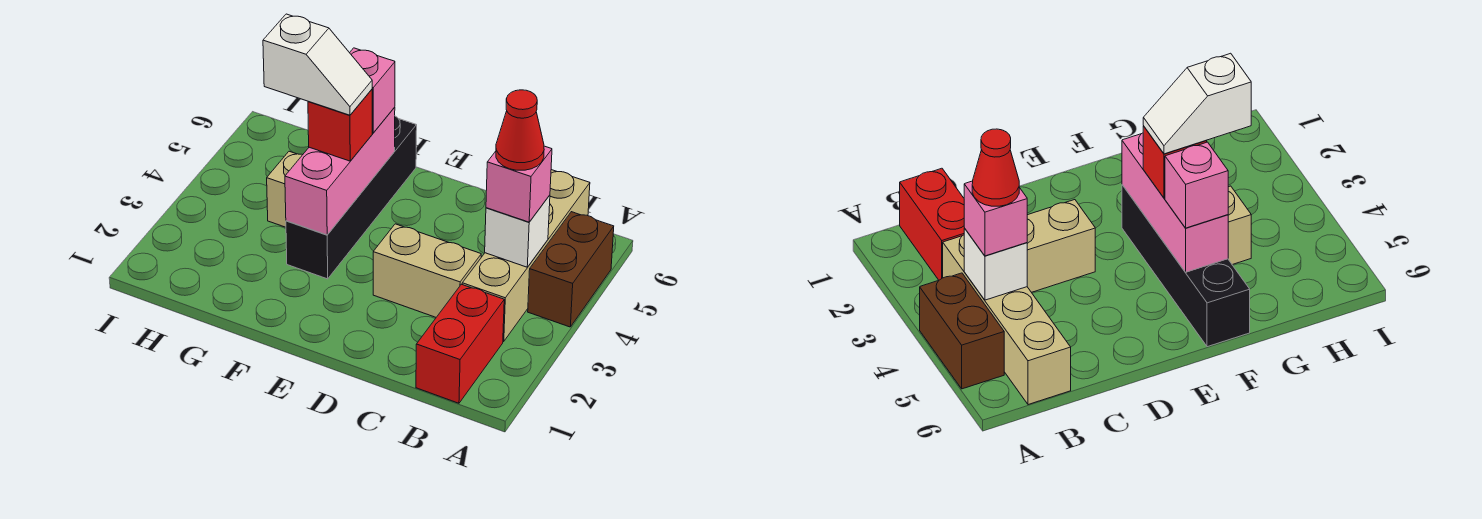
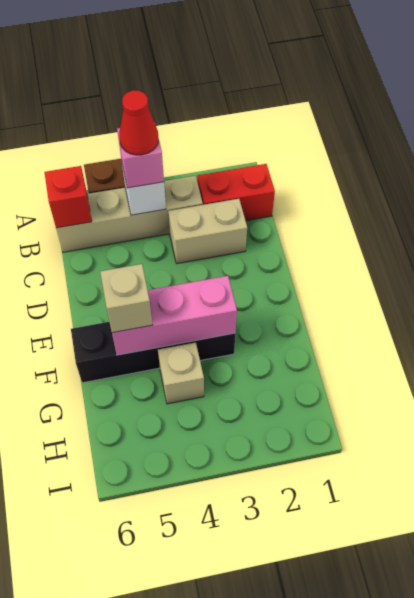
tan brick C3:D3 level 1 -> tan brick C2:C3 level 1
red brick F4 level 3 -> red brick B6 level 2
white slope F4:G4 level 4 top G -> none
pink brick F5 level 3 -> tan brick F5 level 3

